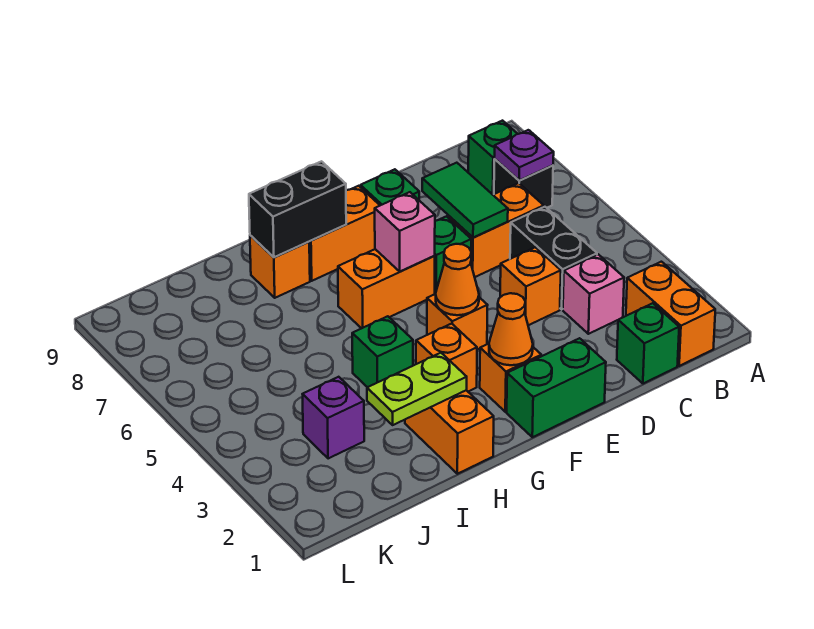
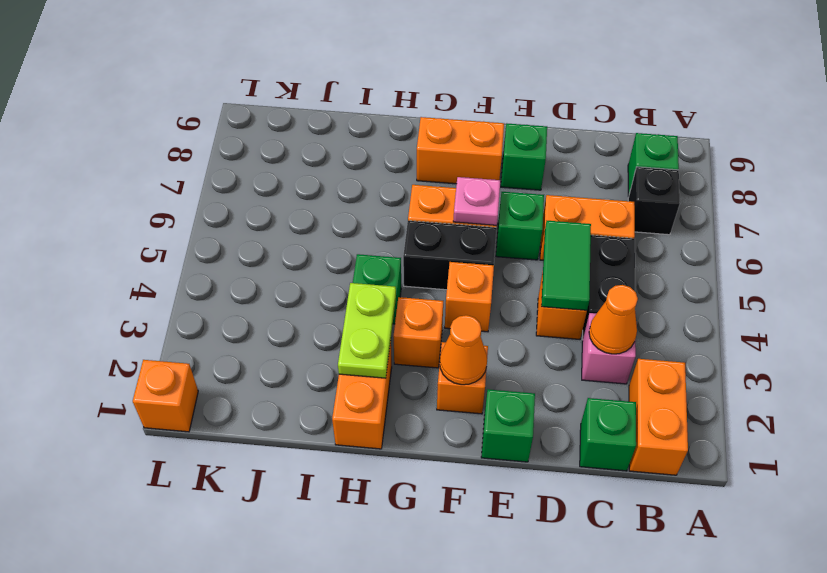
purple plate B7 level 2 -> none
green tile D6:D7 level 2 -> green tile D4:D5 level 2
green brick E1:F1 level 1 -> green brick E1 level 1
orange cone F4 level 2 -> orange cone C3 level 2
pink brick F6 level 2 -> pink plate F6 level 2
black brick G8:H8 level 2 -> black brick F5:G5 level 1
lime plate H2:I2 level 2 -> lime plate H2:H3 level 2
orange brick H8 level 1 -> orange brick L1 level 1
purple brick J3 level 1 -> none

